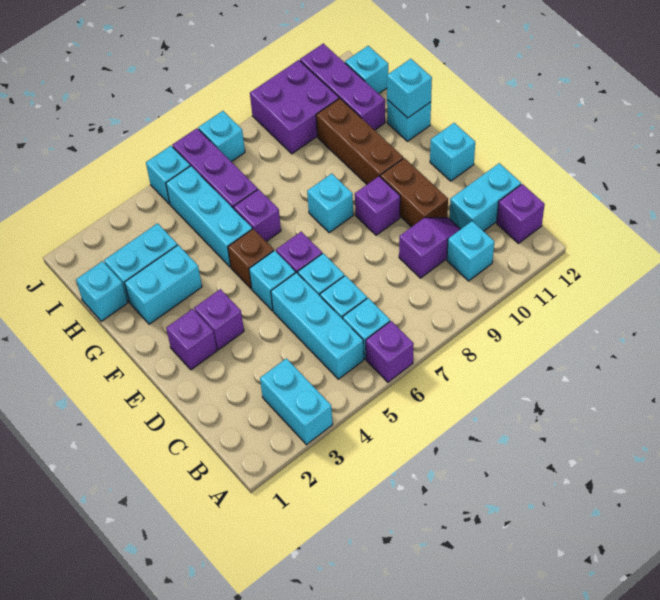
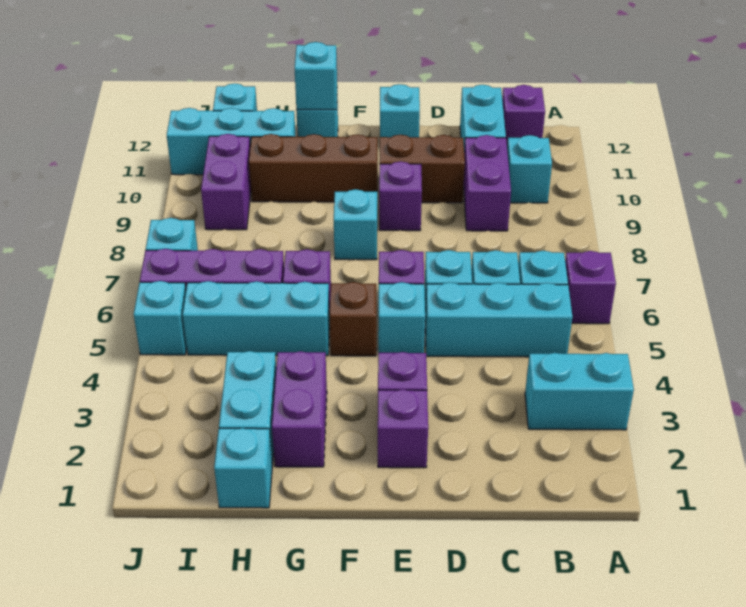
purple slope C9:C10 level 1 top 9 -> purple brick C9:C10 level 1
cyan brick G2:G3 level 1 -> purple brick G2:G3 level 1
purple brick H11:J11 level 1 -> cyan brick H11:J11 level 1
purple brick I9:J10 level 1 -> purple brick I9:I10 level 1

